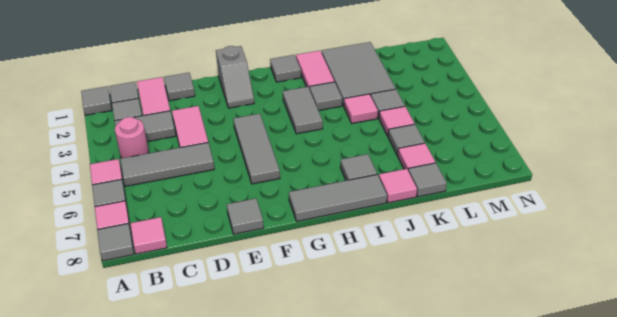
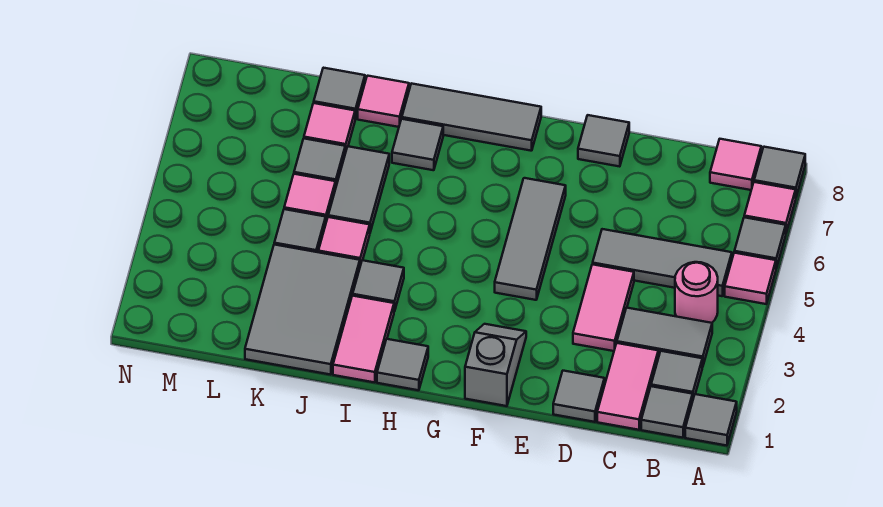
grey tile H3:H4 level 1 -> grey tile J5:J6 level 1

